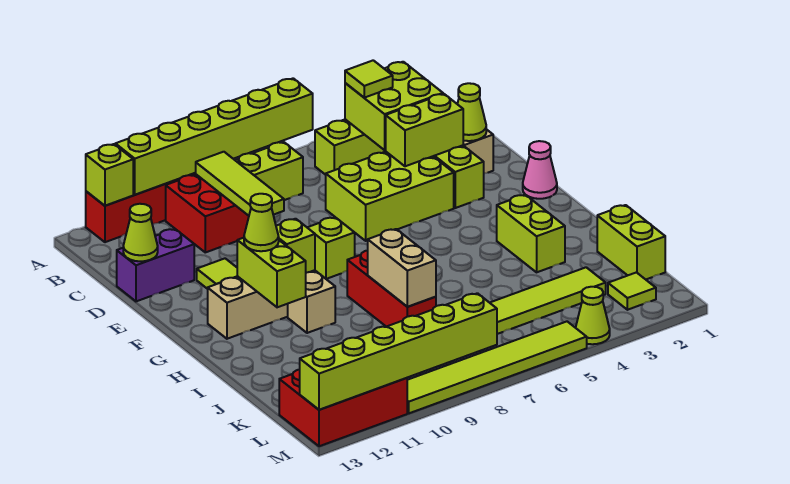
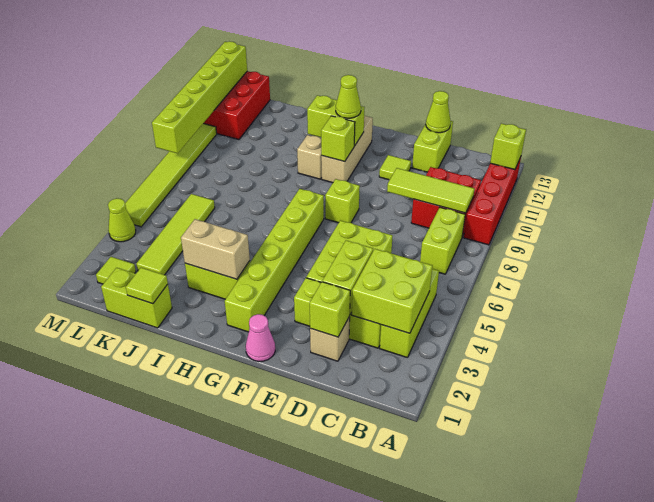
lime brick A6:A11 level 2 -> lime brick G2:G7 level 1
lime tile B4 level 3 -> lime tile J1 level 2
lime cone D2 level 2 -> lime brick D2 level 2
purple brick D12:D13 level 1 -> lime brick D12:D13 level 1
red brick H8:J8 level 1 -> none
tan brick I8:J8 level 2 -> tan brick H3:I3 level 2

